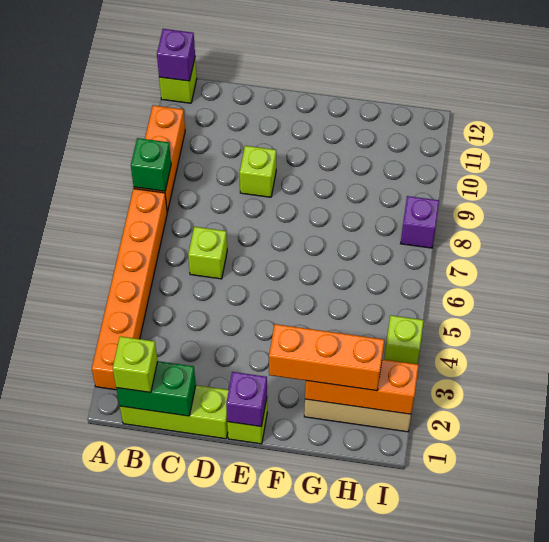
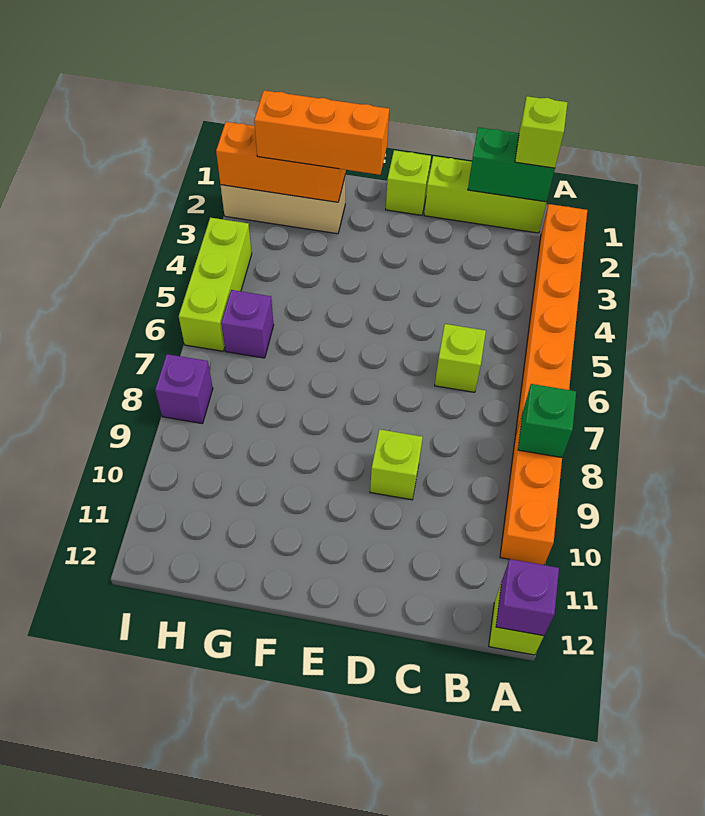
purple brick E1 level 2 -> purple brick H6 level 1
lime brick I4 level 1 -> lime brick I4:I6 level 1

